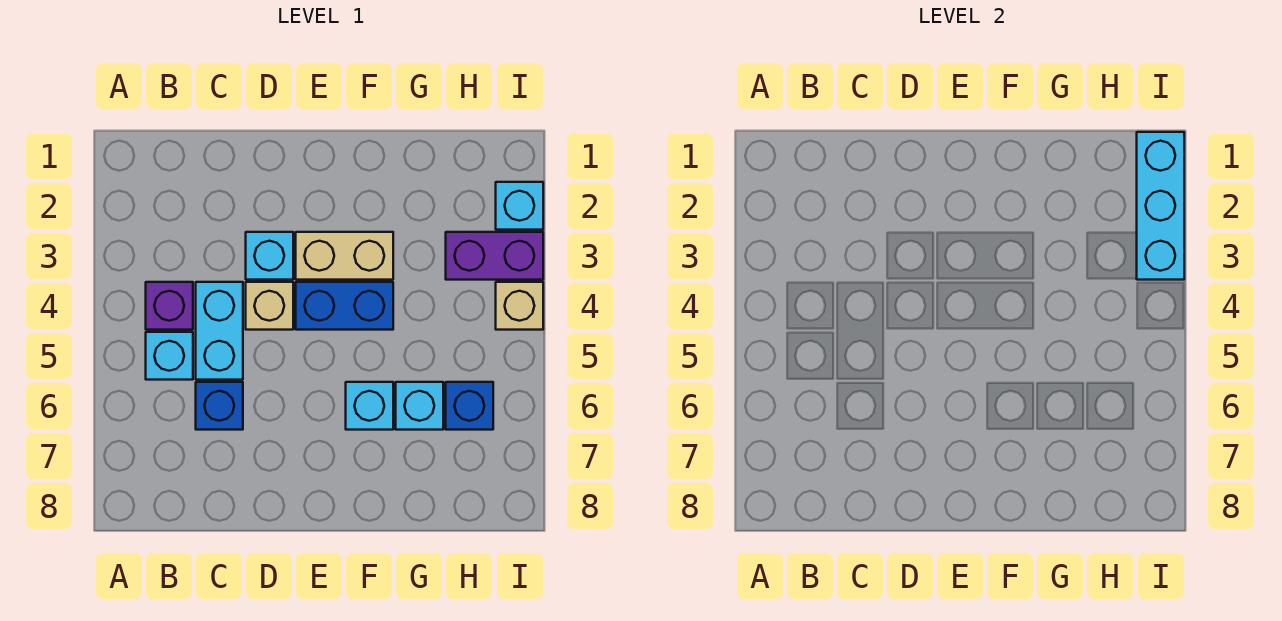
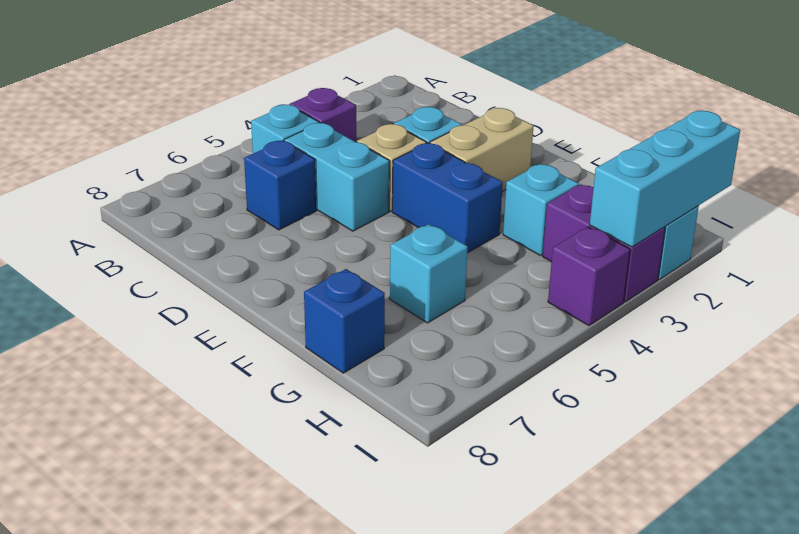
cyan brick C4:C5 level 1 -> cyan brick C5:D5 level 1
tan brick E3:F3 level 1 -> tan brick E2:E3 level 1
cyan brick F6 level 1 -> cyan brick G3 level 1
blue brick H6 level 1 -> blue brick G8 level 1
tan brick I4 level 1 -> purple brick I4 level 1

